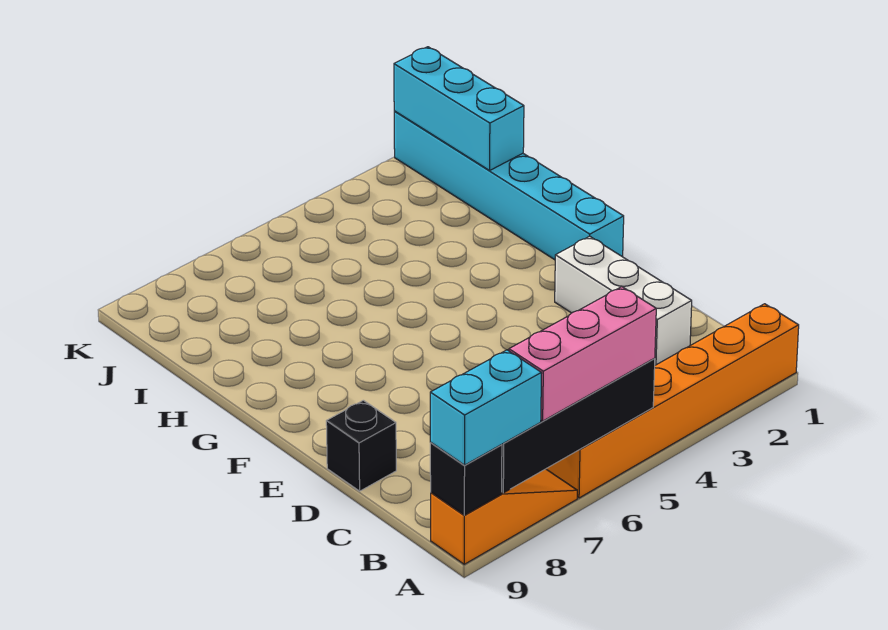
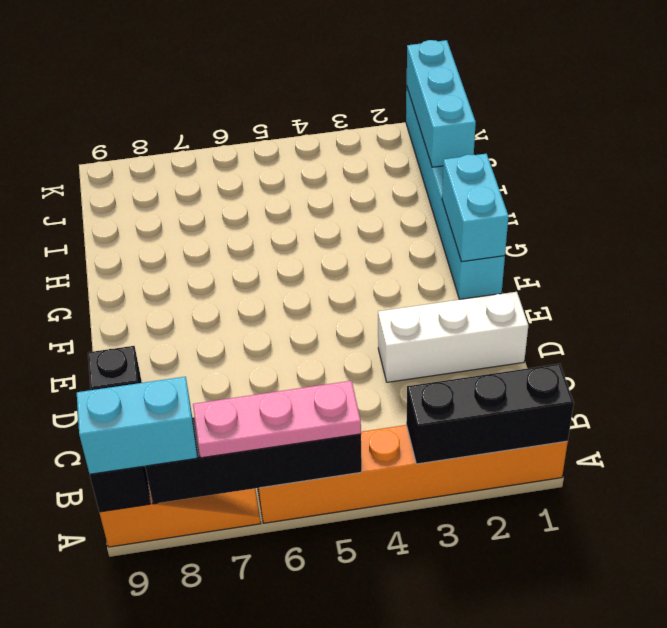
none -> black brick A1:A3 level 2
pink brick A5:A7 level 3 -> pink plate A5:A7 level 3
white brick C2:E2 level 1 -> white brick D1:D3 level 1
none -> cyan brick F1:G1 level 2

